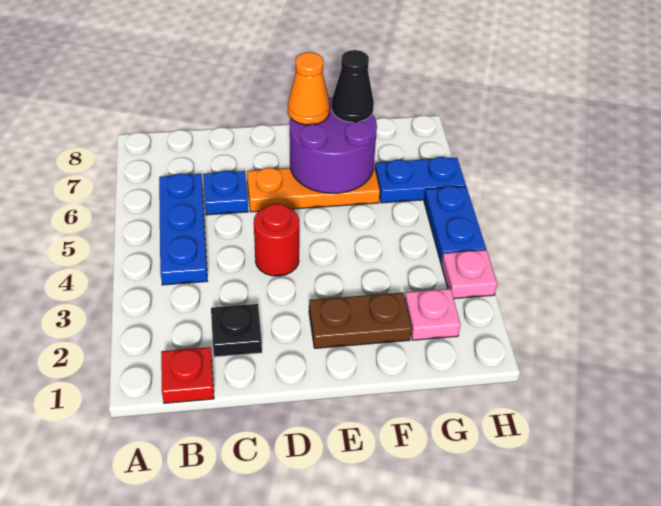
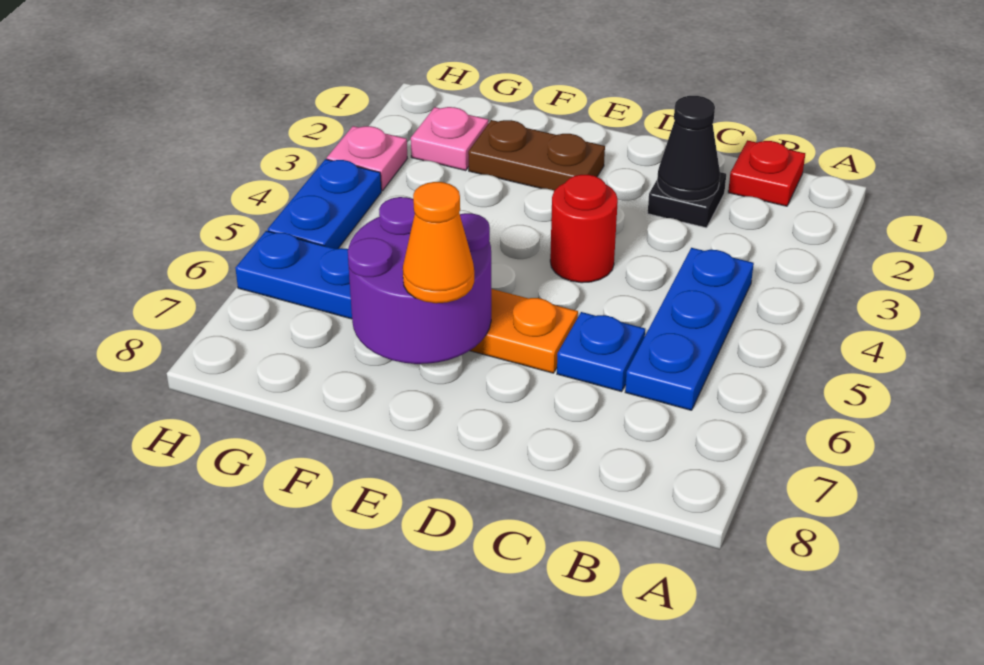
black cone F7 level 3 -> black cone C2 level 2

